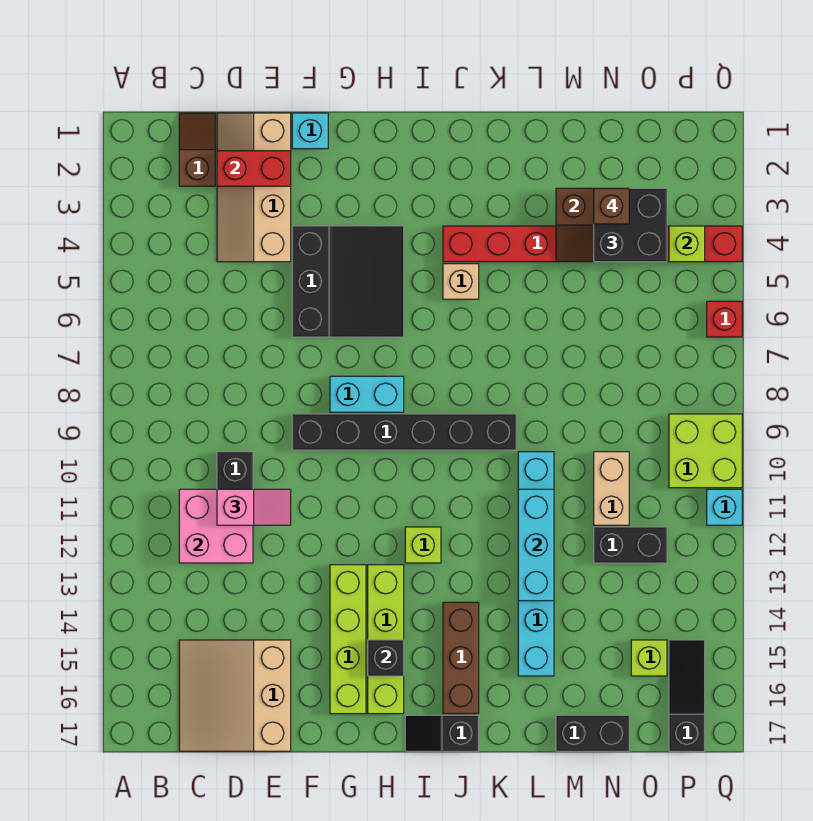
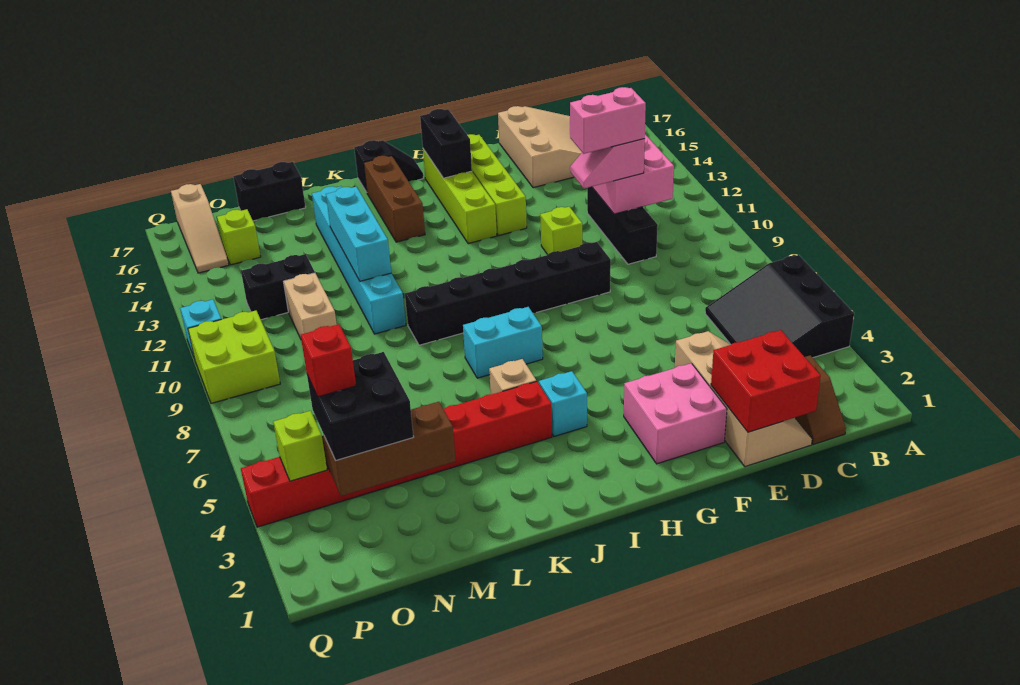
red brick D2:E2 level 2 -> red brick D1:E2 level 2
none -> pink brick D11:E11 level 4
cyan brick F1 level 1 -> cyan brick I4 level 1
none -> pink brick F2:G3 level 1
black slope F4:H6 level 1 top F -> black slope A4:C6 level 1 top A
cyan brick G8:H8 level 1 -> cyan brick I7:J7 level 1
black brick H15 level 2 -> black brick H15:H16 level 2
lime brick I12 level 1 -> lime brick F11 level 1
brown brick N3 level 4 -> none
black slope P15:P17 level 1 top 17 -> tan slope P15:P17 level 1 top 17
red brick Q6 level 1 -> red brick O4 level 4

